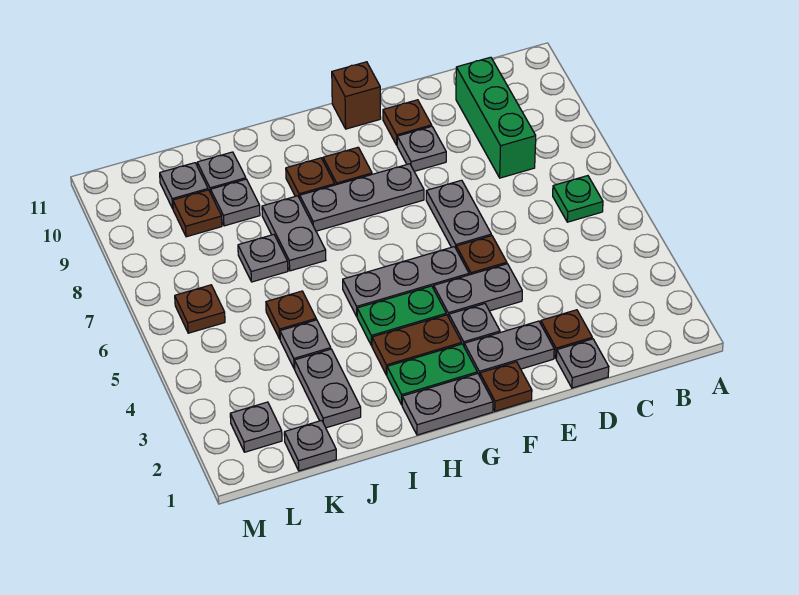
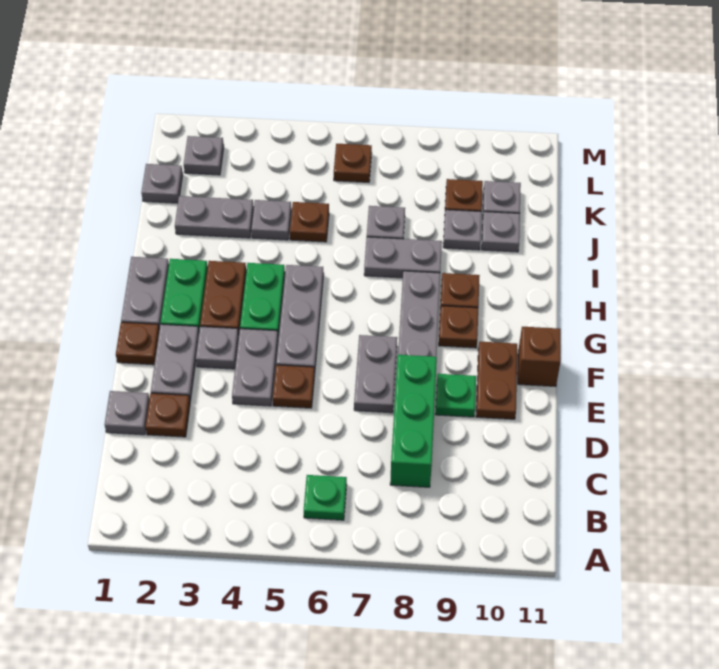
green brick C8:C10 level 1 -> green brick C8:E8 level 1
grey plate E6:E7 level 1 -> grey plate E7:F7 level 1
grey plate E9 level 1 -> green plate E9 level 1
brown plate E10 level 1 -> brown plate E10:F10 level 1

